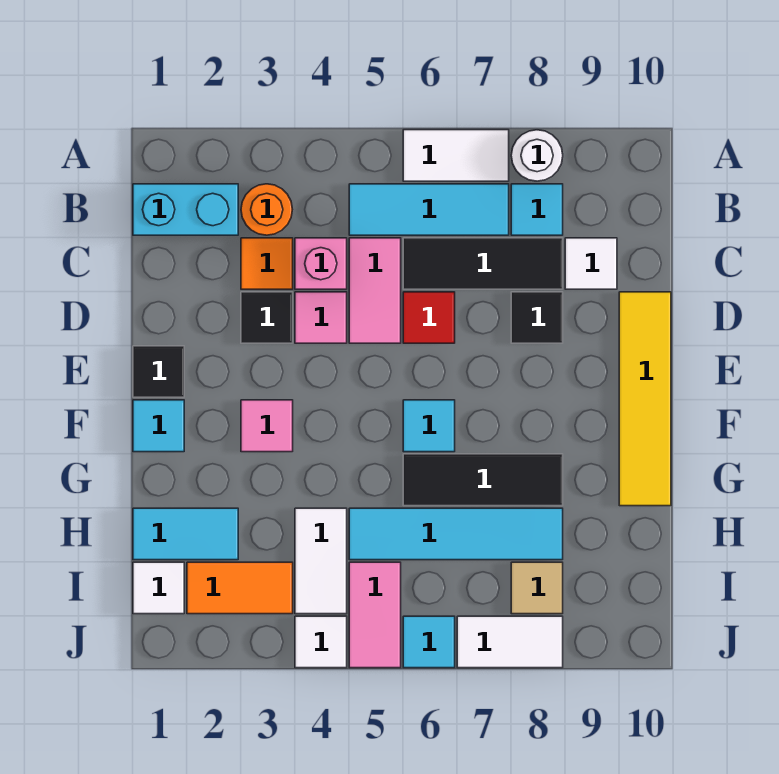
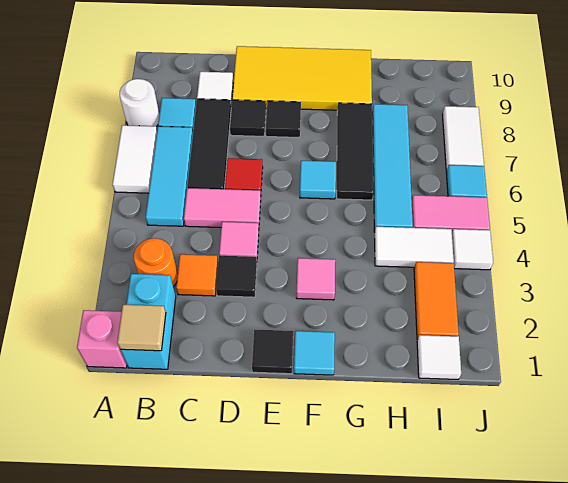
pink brick C4 level 1 -> pink brick A1 level 1
yellow tile D10:G10 level 1 -> yellow tile D9:G10 level 1
none -> black tile E8 level 1
cyan tile H1:H2 level 1 -> none
tan tile I8 level 1 -> tan tile B1 level 2

